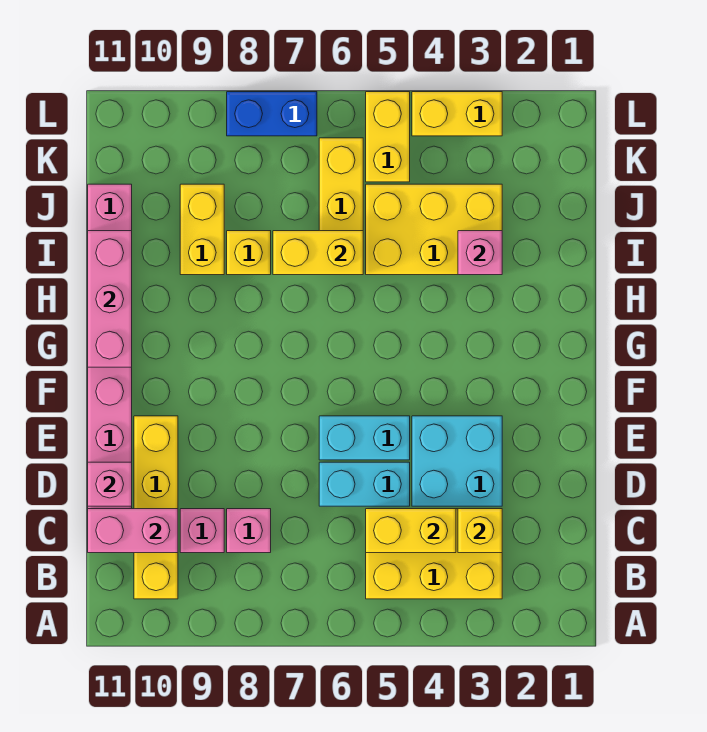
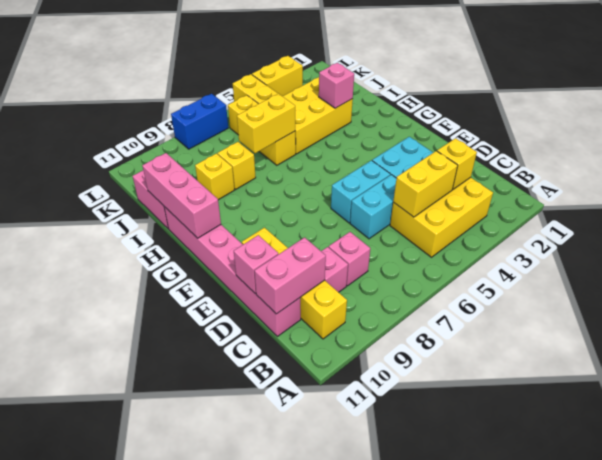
yellow brick I9:J9 level 1 -> yellow brick I9 level 1

